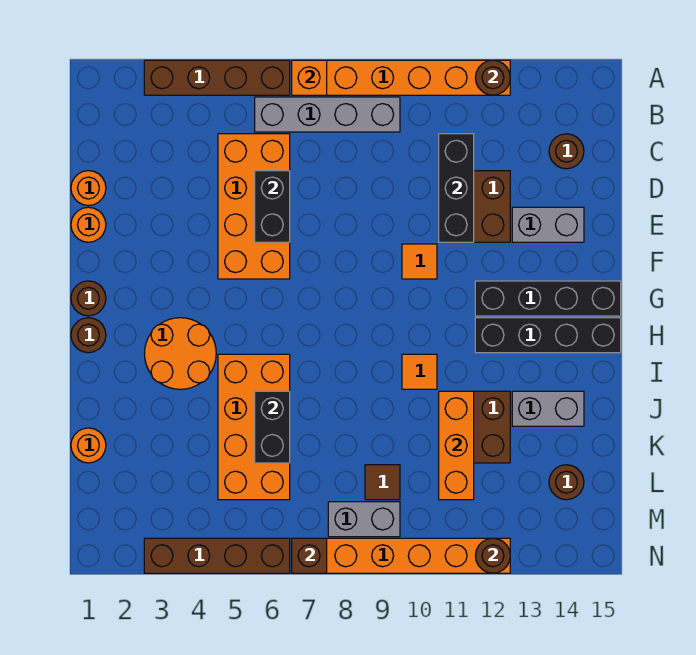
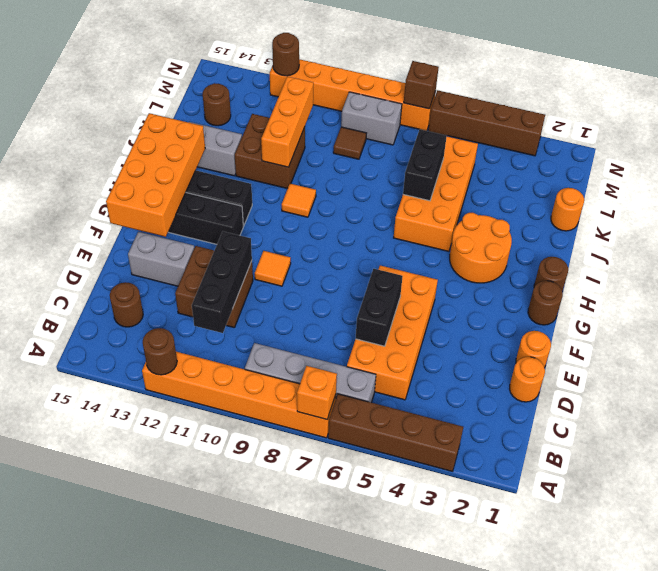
none -> orange brick F14:I15 level 2

